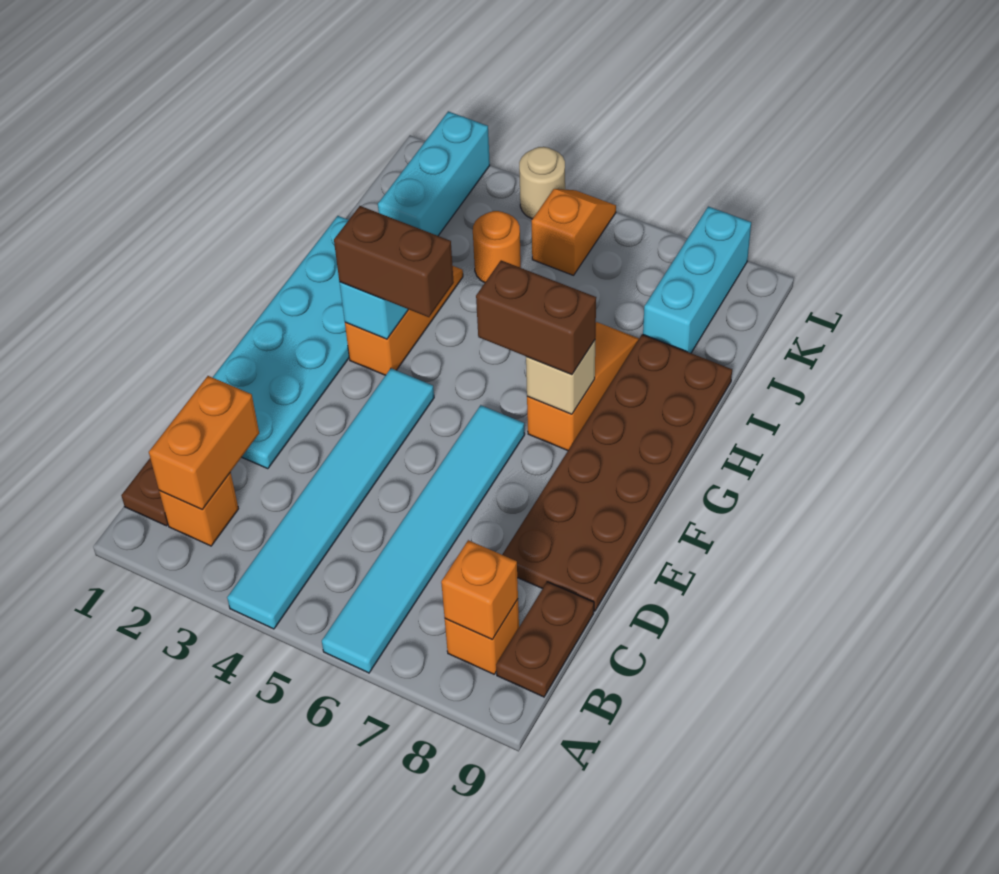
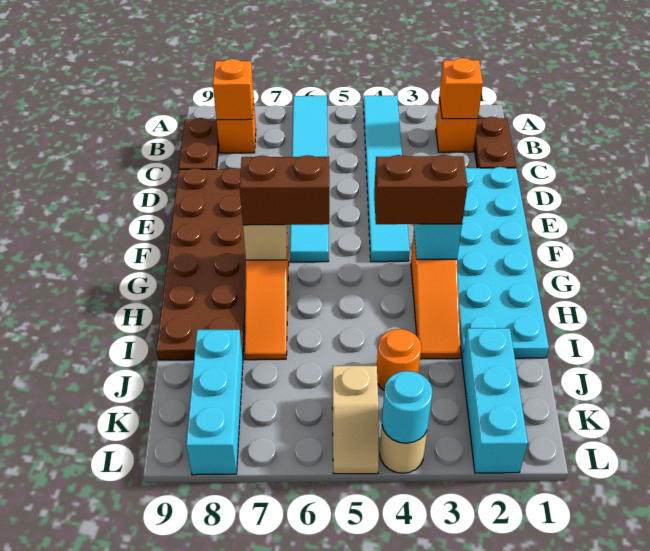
orange brick B2:C2 level 2 -> orange brick B2 level 2
orange slope K5:L5 level 1 top K -> tan slope K5:L5 level 1 top K
none -> cyan round brick L4 level 2

